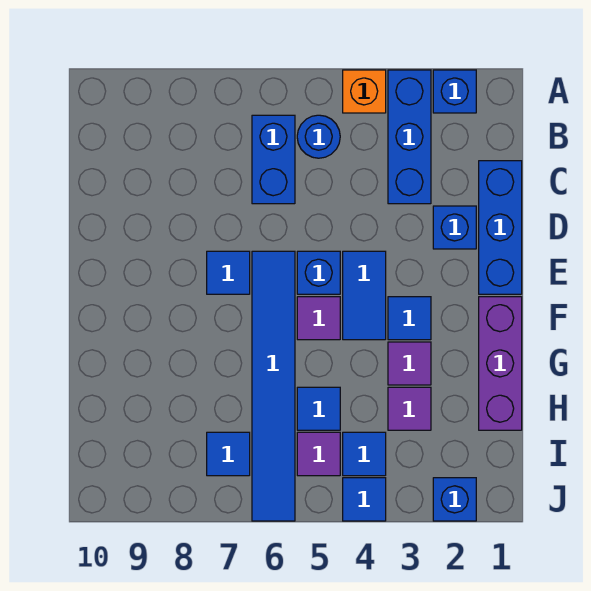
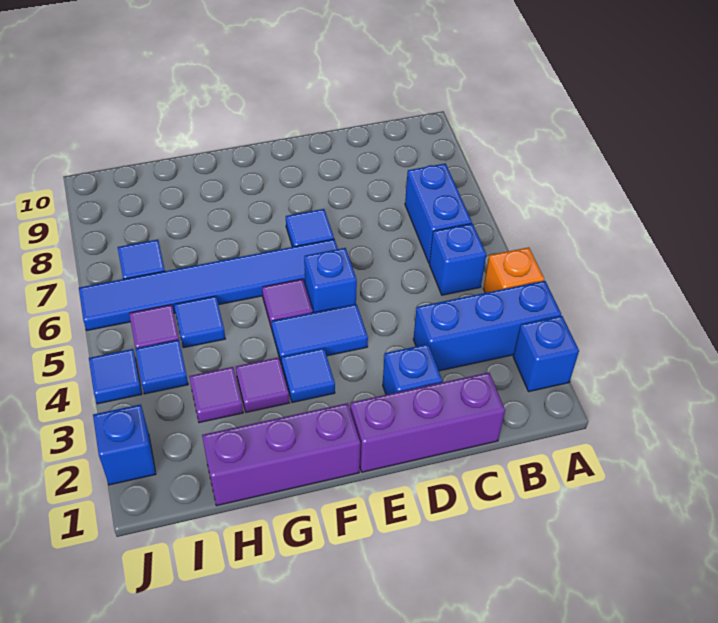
blue round brick B5 level 1 -> blue brick B5 level 1
blue brick B6:C6 level 1 -> blue brick B6:B7 level 1
blue brick C1:E1 level 1 -> purple brick C1:E1 level 1

